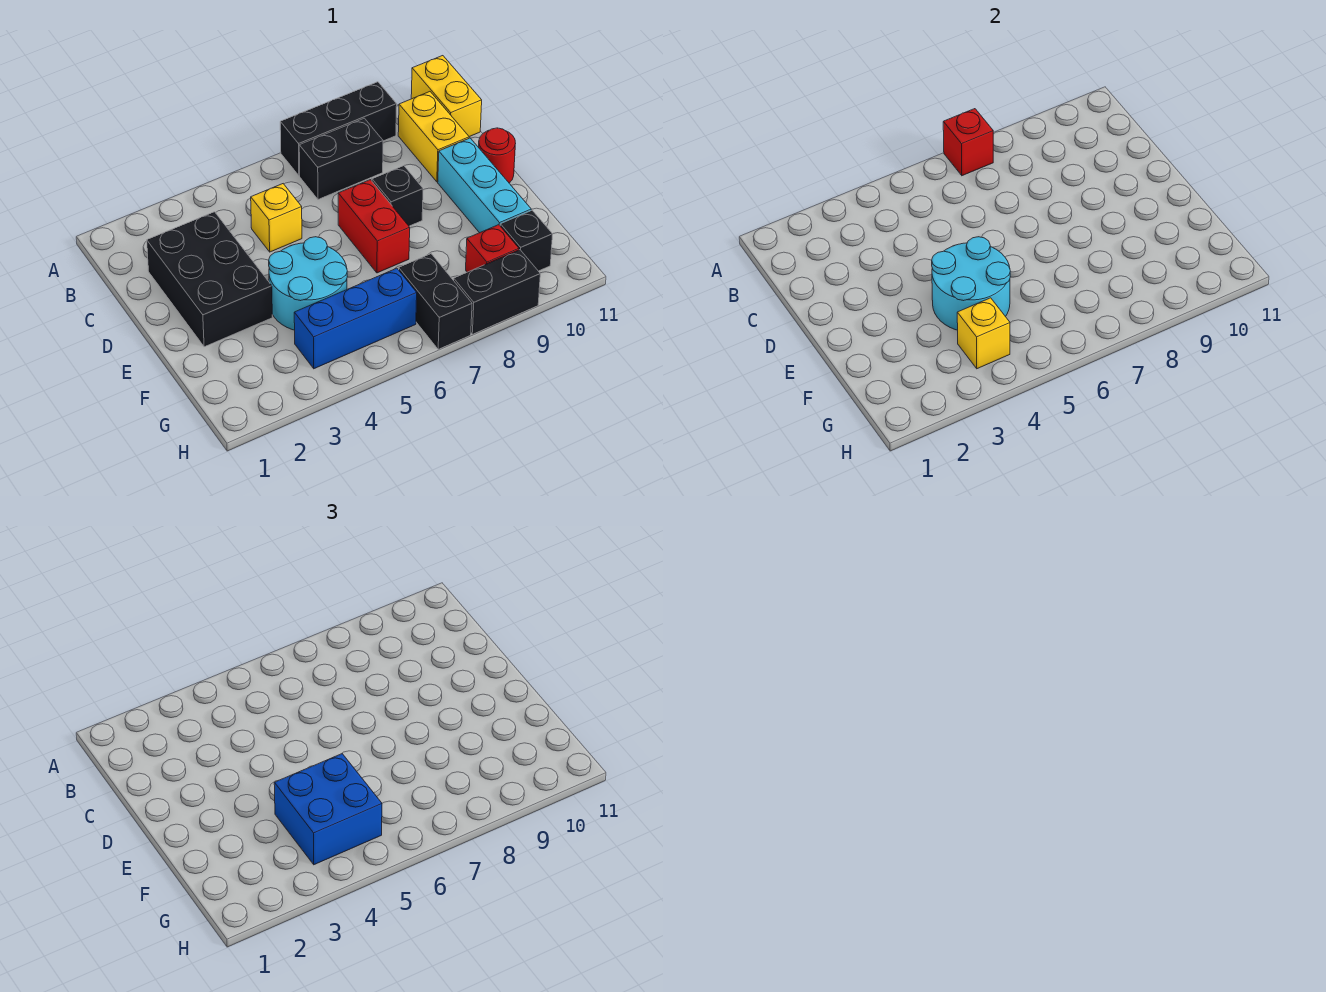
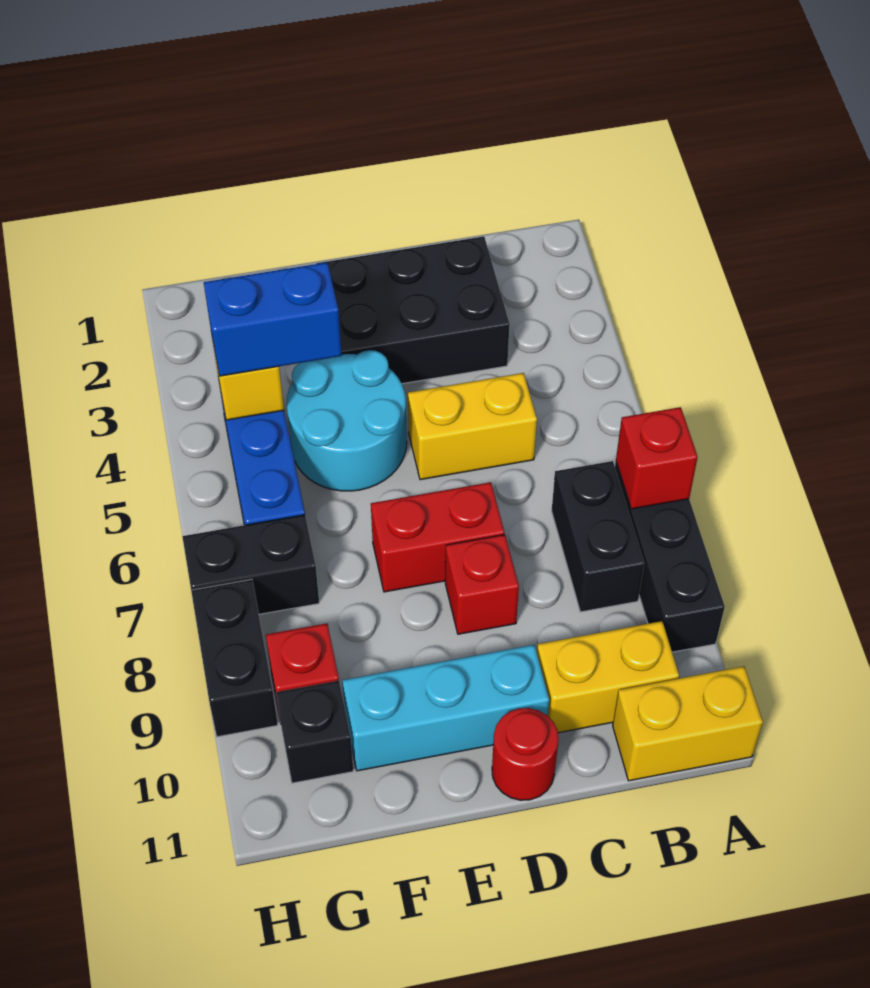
yellow brick C5 level 1 -> yellow brick C5:D5 level 1
black brick D8 level 1 -> red brick D8 level 1
cyan round brick E4:F5 level 2 -> none
blue brick F4:G5 level 3 -> blue brick F4:G4 level 3

